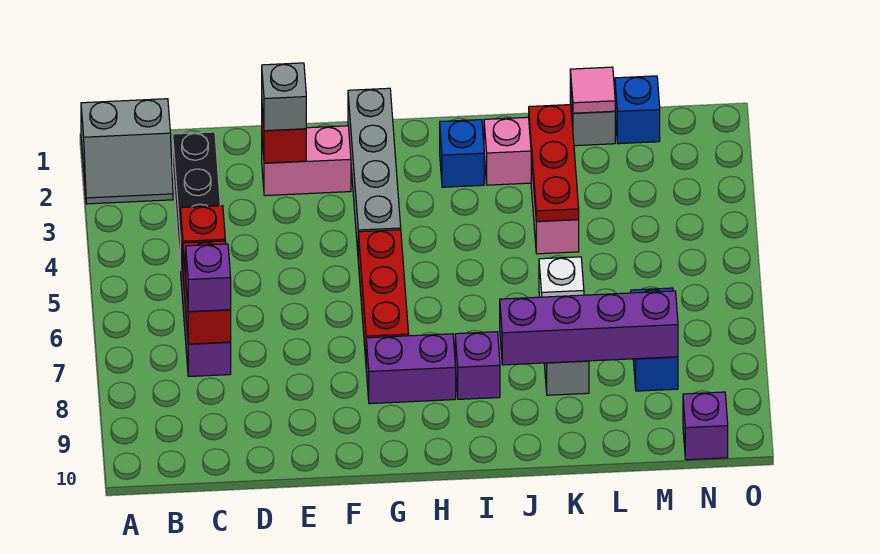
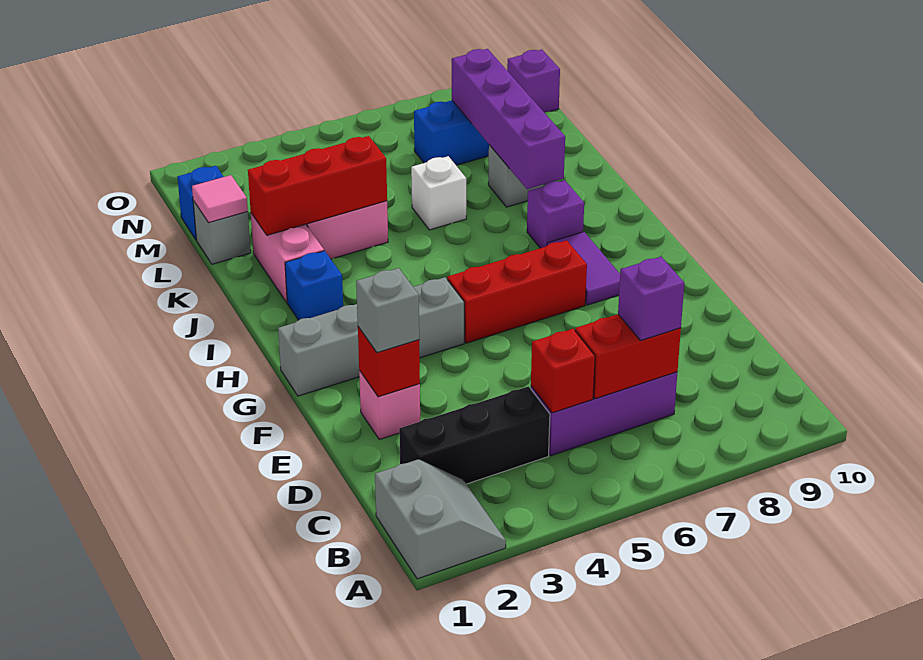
pink brick E2:F2 level 1 -> pink brick E2 level 1
purple brick G8:H8 level 1 -> purple tile G8:H8 level 1
red plate K2:K4 level 2 -> red brick K2:K4 level 2

